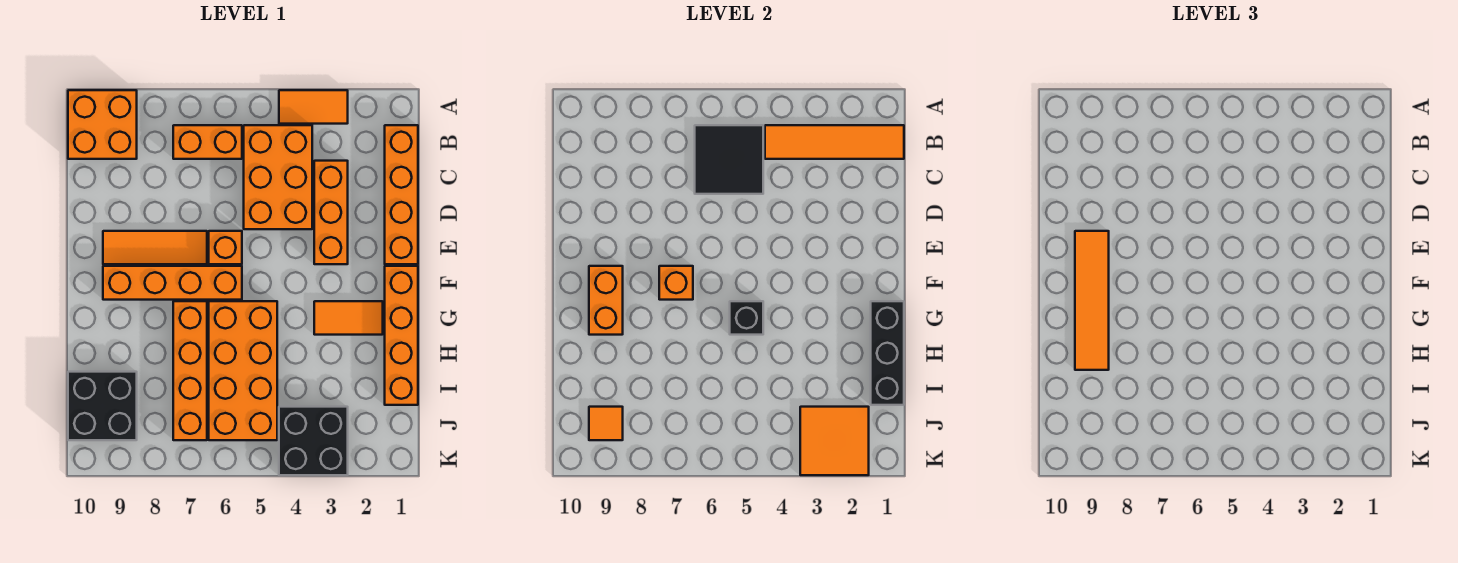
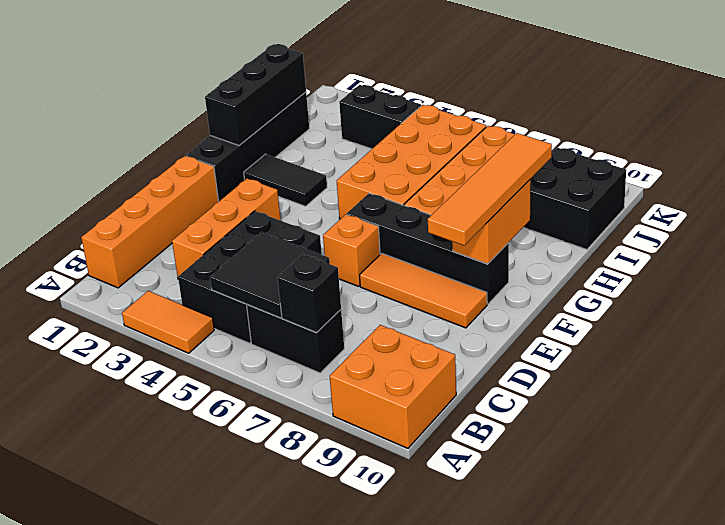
orange tile B1:B4 level 2 -> none
orange brick B4:D5 level 1 -> black brick B4:D5 level 1
orange brick B6:B7 level 1 -> black brick B6:B7 level 1
orange brick F1:I1 level 1 -> black brick F1:I1 level 1
orange brick F6:F9 level 1 -> black brick F6:F9 level 1
orange brick F7 level 2 -> none
orange tile G2:G3 level 1 -> black tile G2:G3 level 1
black brick G5 level 2 -> black brick B7 level 2
orange tile J2:K3 level 2 -> none
black brick J3:K4 level 1 -> black brick J3:J4 level 1
orange tile J9 level 2 -> none

